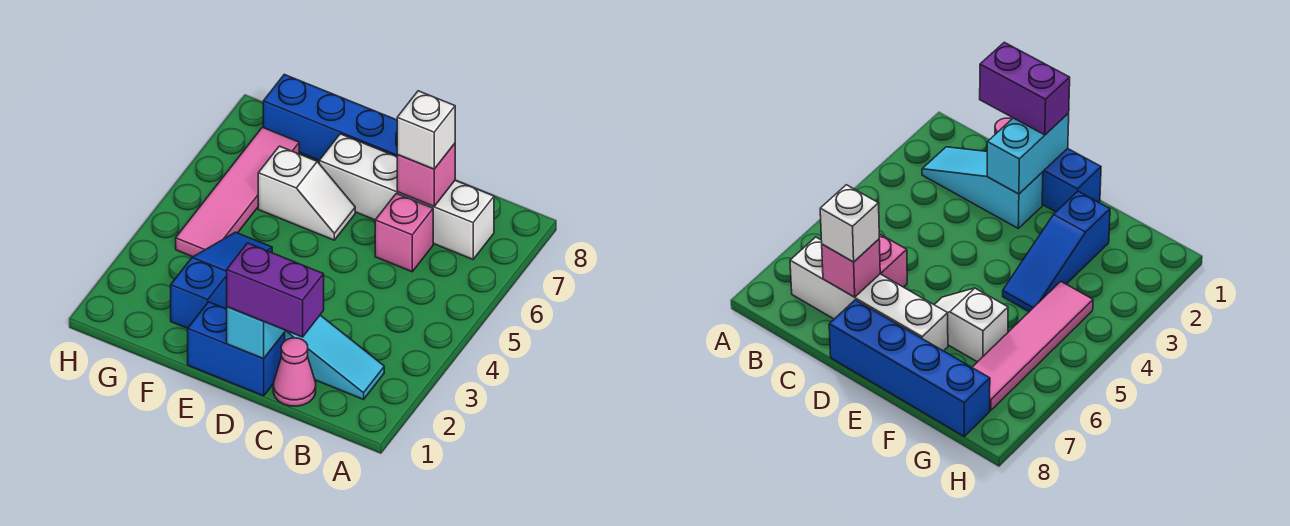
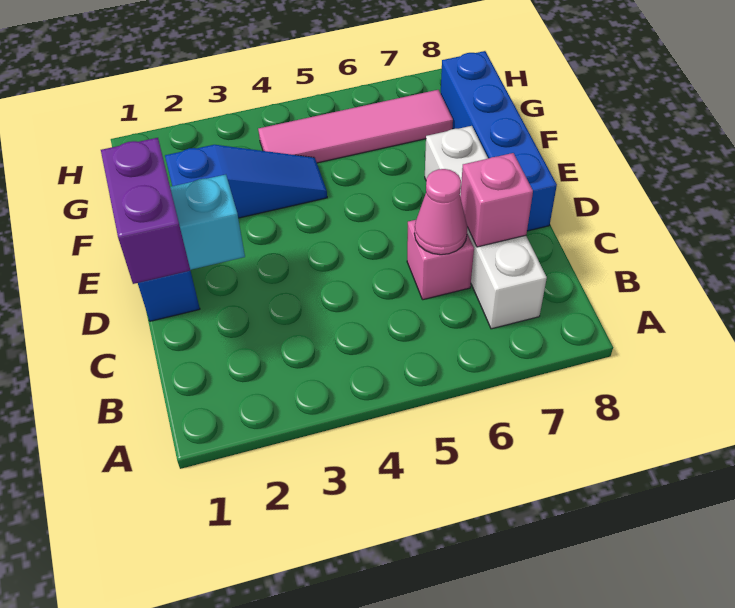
cyan slope B2:D2 level 1 top D -> none
pink cone C1 level 1 -> pink cone C6 level 2
white brick C7 level 3 -> none
white slope E6:F6 level 1 top F -> none

